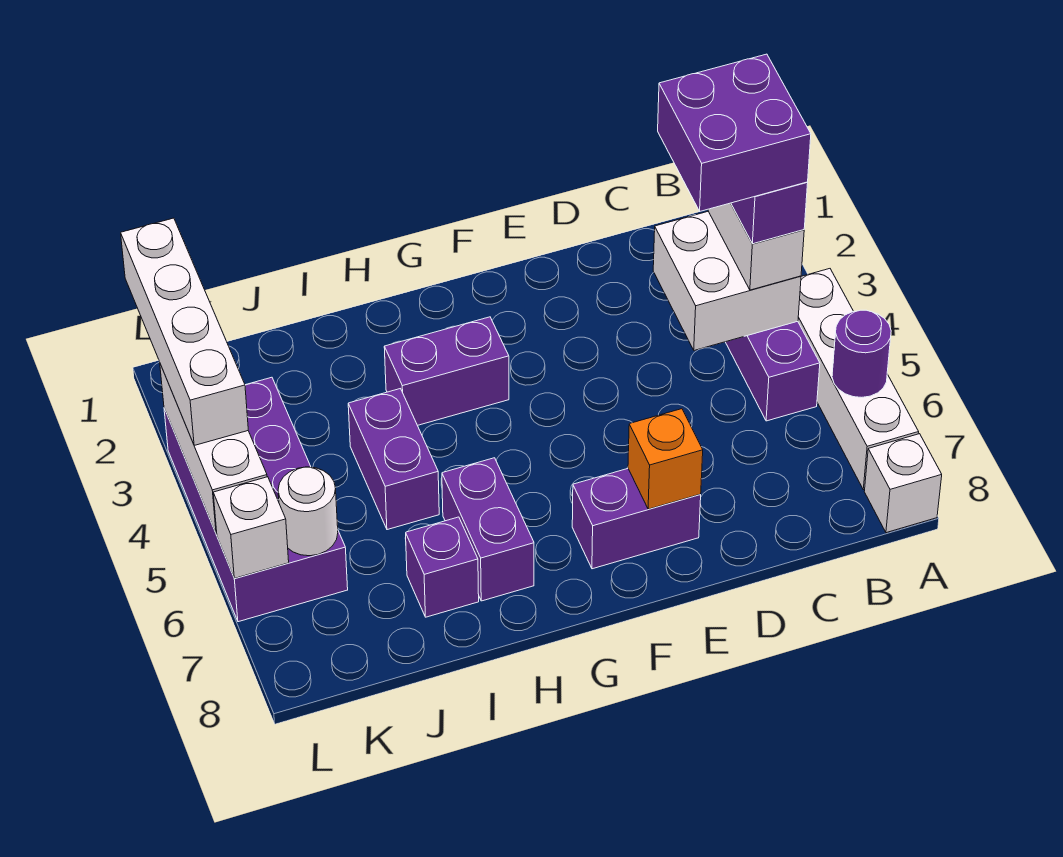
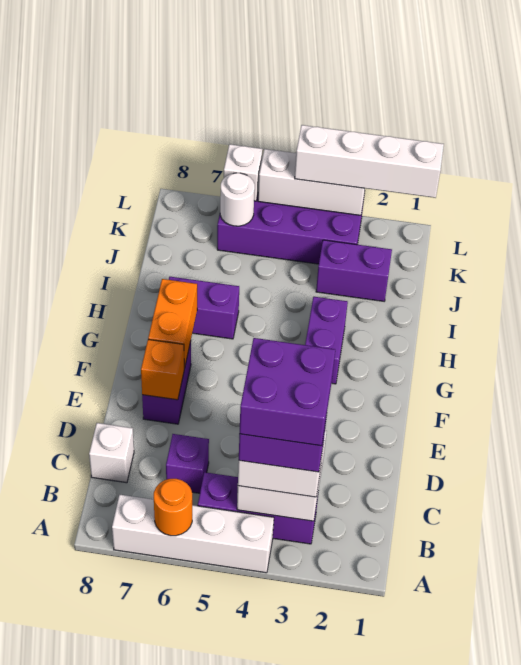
purple round brick A6 level 2 -> orange round brick A6 level 2
white brick A8 level 1 -> white brick C8 level 1
none -> orange brick F7:G7 level 2
purple brick I4:I5 level 1 -> purple brick J2:J3 level 1
purple brick I7 level 1 -> purple brick C6 level 1

